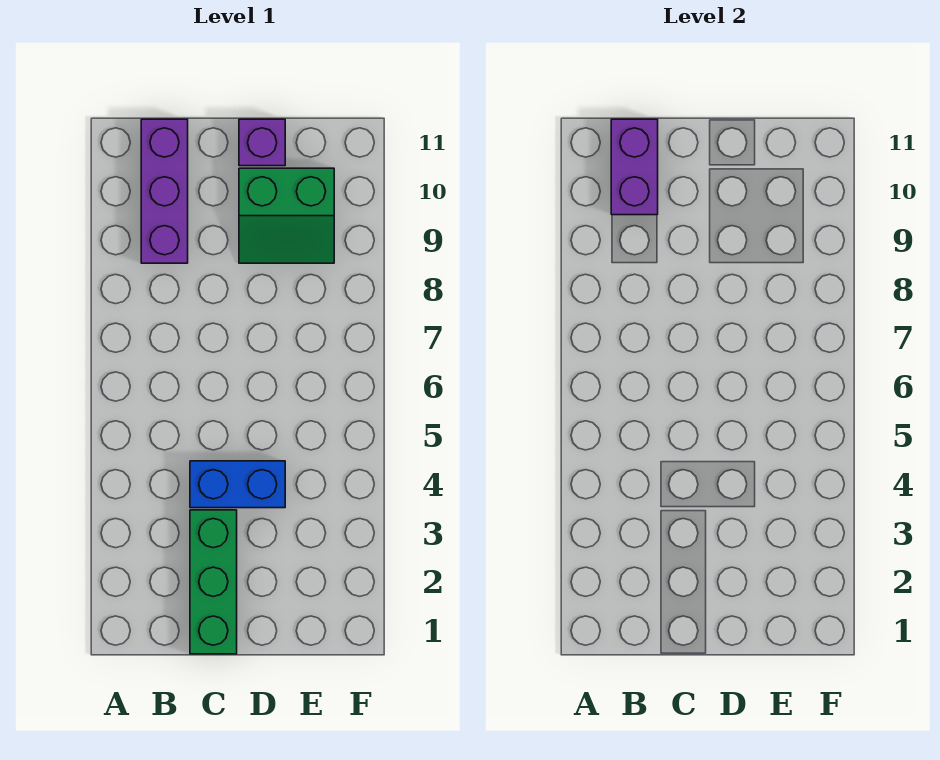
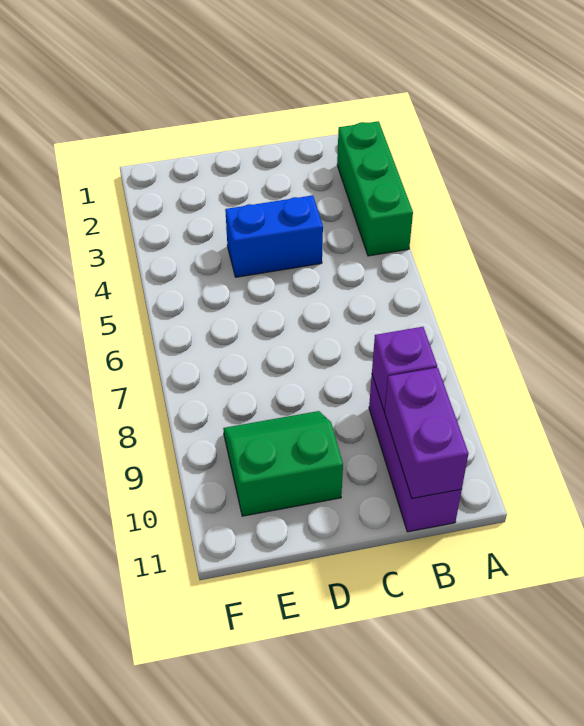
green brick C1:C3 level 1 -> green brick A2:A4 level 1
purple brick D11 level 1 -> purple brick B9 level 2

